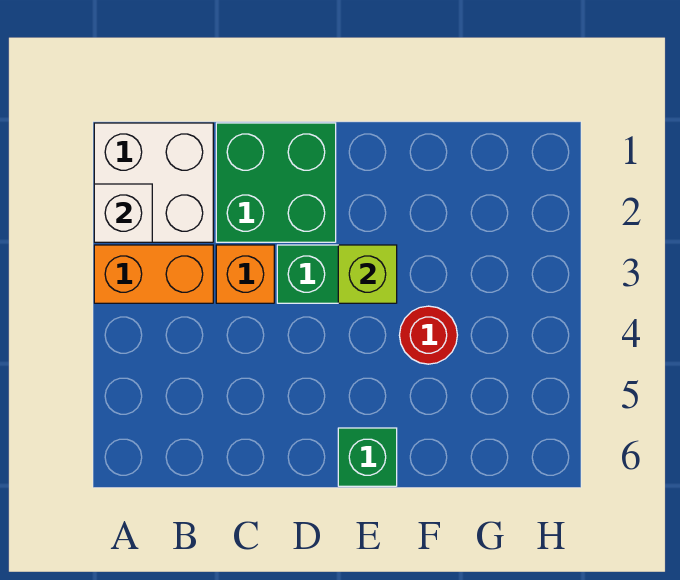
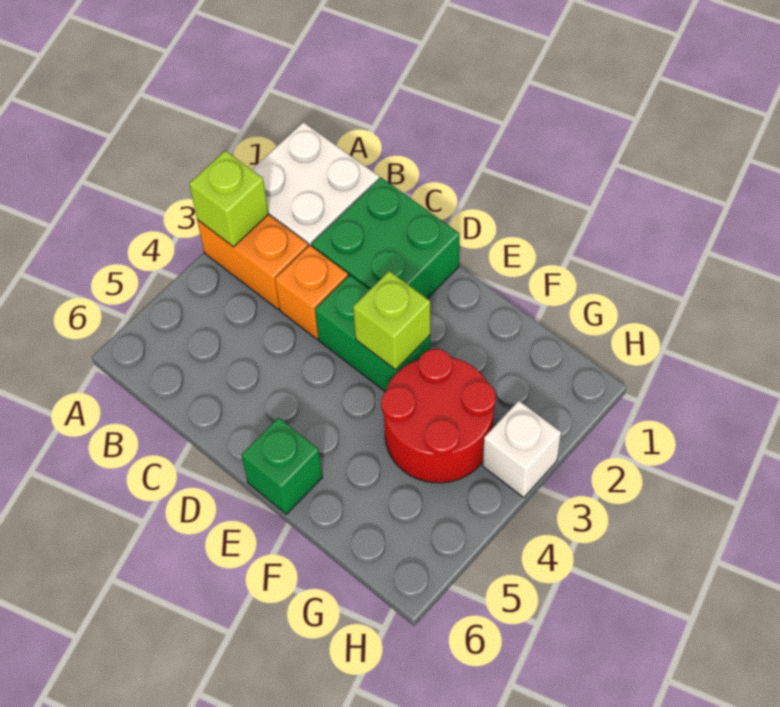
white brick A2 level 2 -> white brick H3 level 1
none -> lime brick A3 level 2
red round brick F4 level 1 -> red round brick F3:G4 level 1

